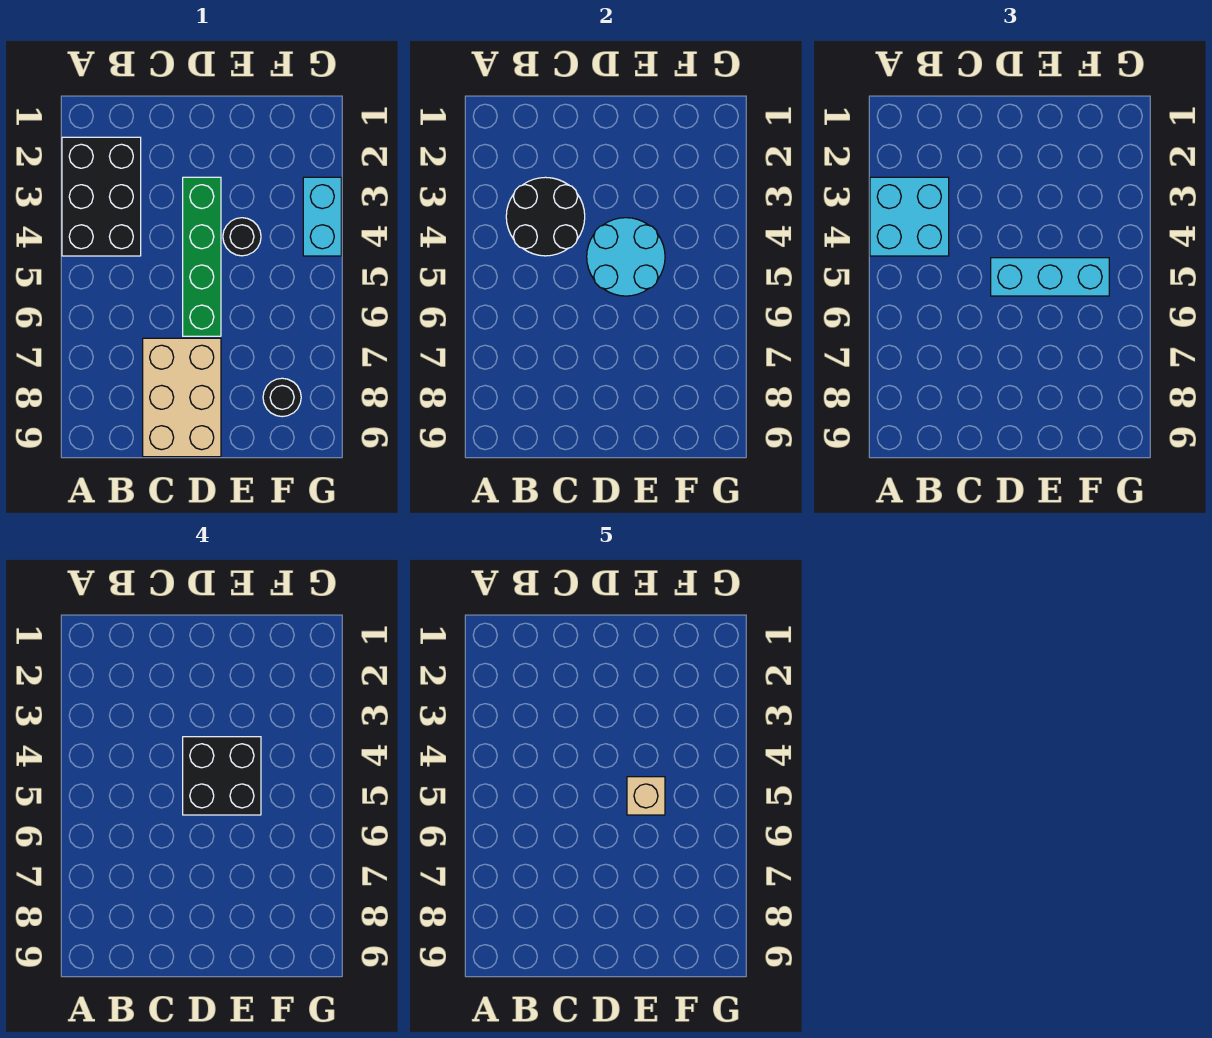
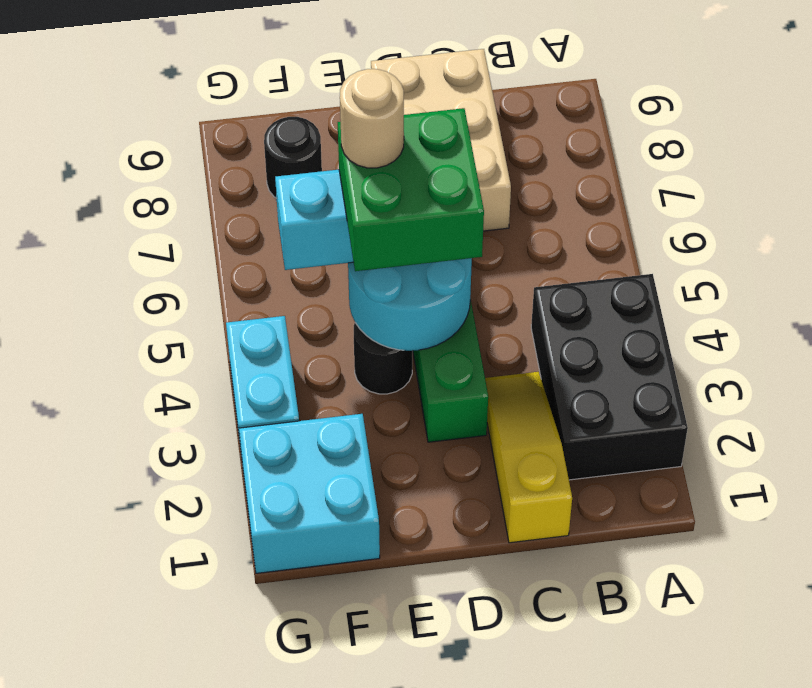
cyan brick A3:B4 level 3 -> cyan brick F1:G2 level 1
black round brick B3:C4 level 2 -> none
none -> yellow slope C1:C3 level 1 top 1
black brick D4:E5 level 4 -> green brick D4:E5 level 4
tan brick E5 level 5 -> tan round brick E5 level 5

